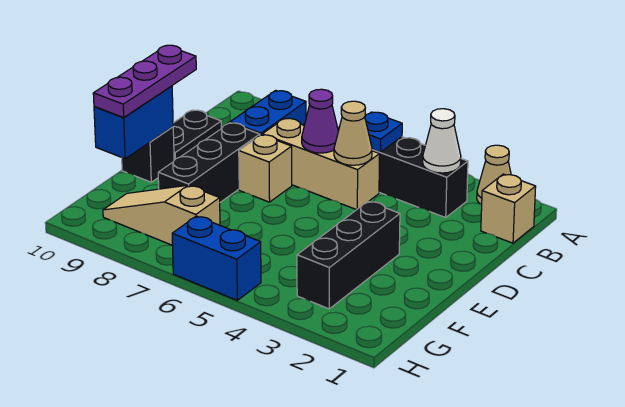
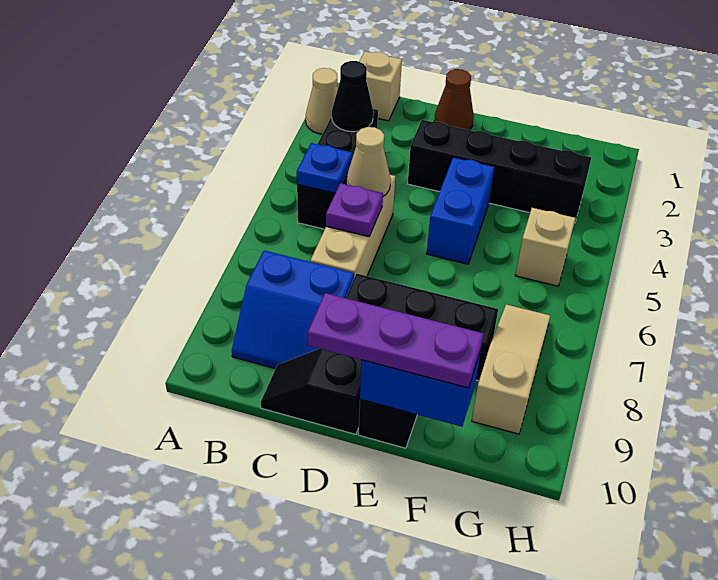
white cone B3 level 2 -> black cone B3 level 2
purple cone C6 level 2 -> purple plate C6 level 2
black plate C10:D10 level 1 -> black slope C10:D10 level 1 top D
none -> brown cone D1 level 1
tan brick D7 level 1 -> tan brick G5 level 1
black brick E3:G3 level 1 -> black brick D3:G3 level 1
tan slope G7:G9 level 1 top 7 -> tan slope G7:G9 level 1 top 9
blue brick H5:H6 level 1 -> blue brick E4:E5 level 1

